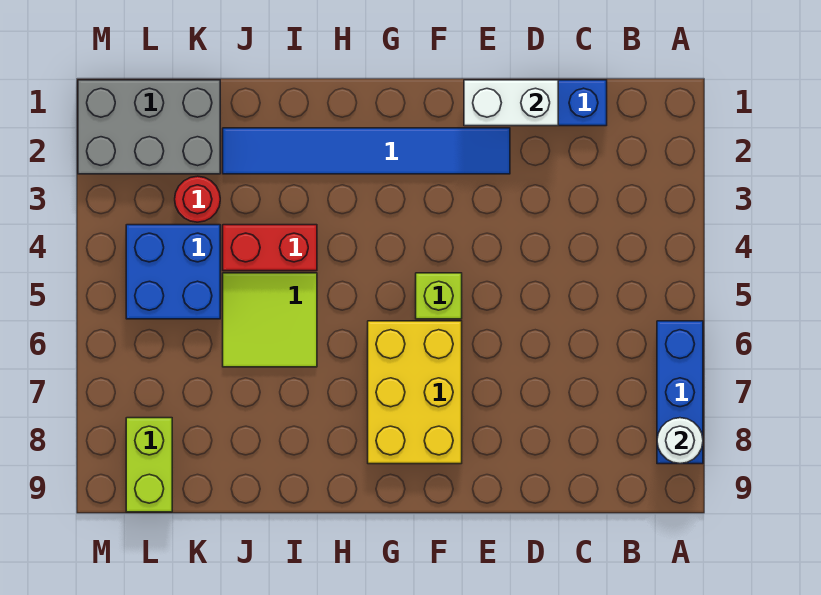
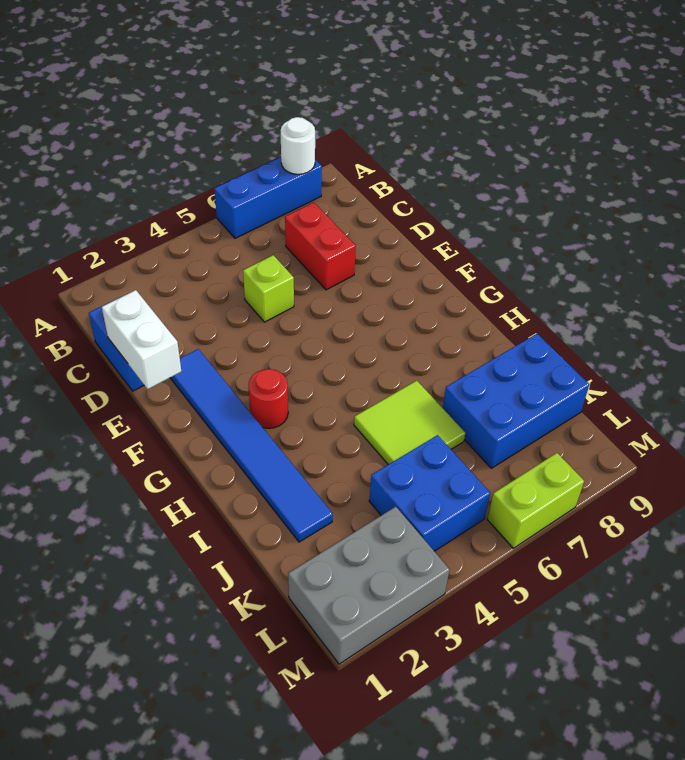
lime brick F5 level 1 -> lime brick D5 level 1
yellow brick F6:G8 level 1 -> none
red brick I4:J4 level 1 -> red brick C7:D7 level 1
none -> blue brick J7:K9 level 1
grey brick K1:M2 level 1 -> grey brick L1:M3 level 1
red round brick K3 level 1 -> red round brick G3 level 1
lime brick L8:L9 level 1 -> lime brick M6:M7 level 1

